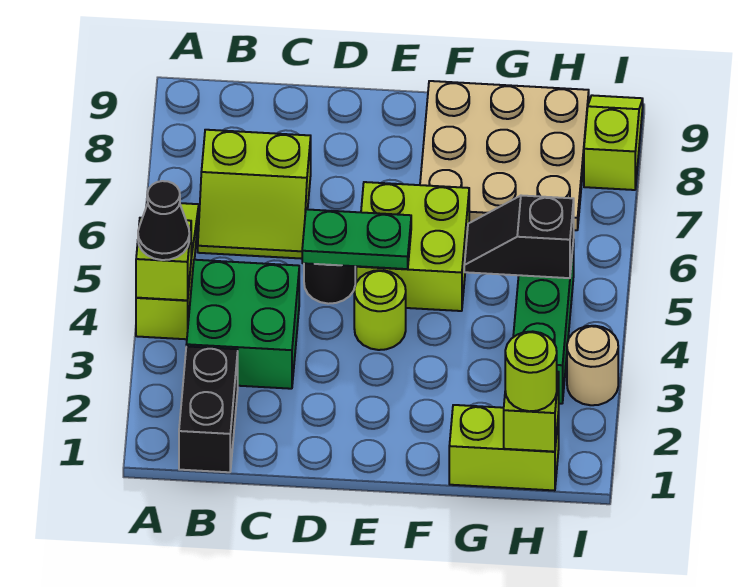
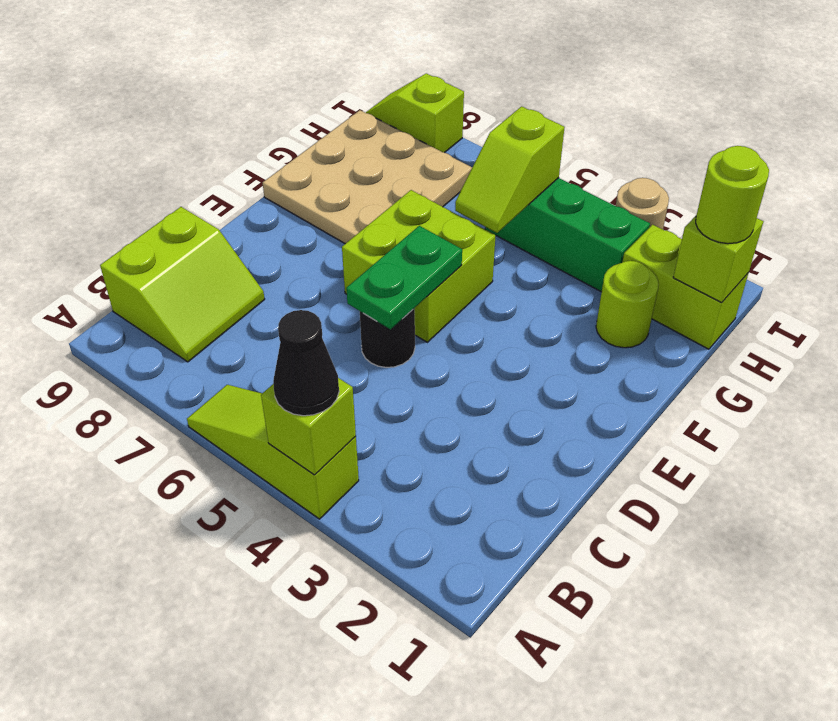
black brick B1:B2 level 1 -> none
green brick B3:C4 level 1 -> none
lime slope B6:C7 level 1 top 7 -> lime slope B8:C9 level 1 top 9
lime round brick E4 level 1 -> lime round brick G2 level 1
lime brick G1:H1 level 1 -> lime brick H1:H2 level 1
black slope G5:H5 level 2 top H -> lime slope G5:H5 level 2 top H

